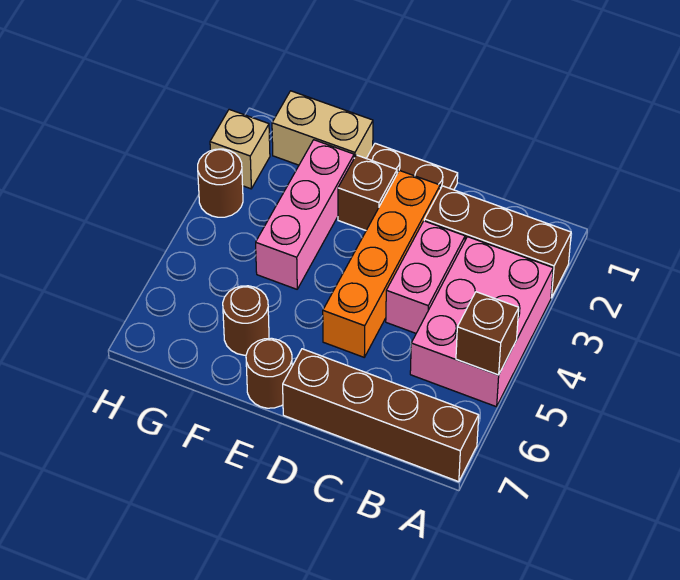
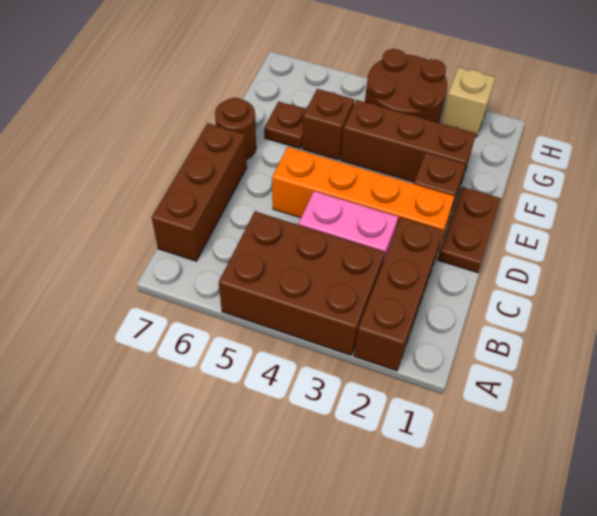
pink brick A3:B5 level 1 -> brown brick A3:B5 level 1
brown brick A5 level 2 -> brown brick F5 level 1
brown brick A7:D7 level 1 -> brown brick B7:D7 level 1
tan brick F1:G1 level 1 -> none
pink brick F2:F4 level 1 -> brown brick F2:F4 level 1
brown round brick F6 level 1 -> brown plate F6 level 1
brown round brick H3 level 1 -> brown round brick G3:H4 level 1

